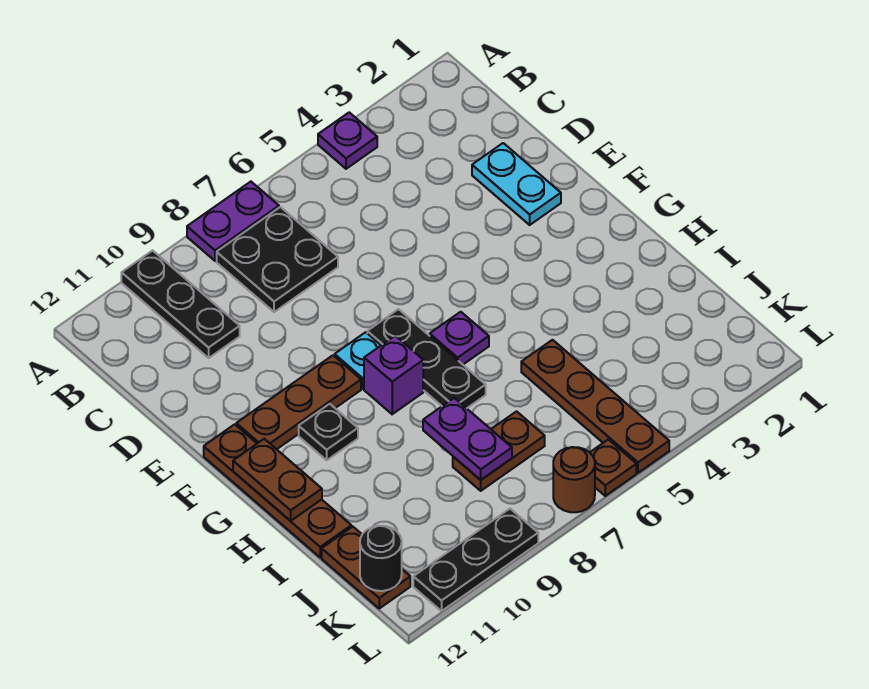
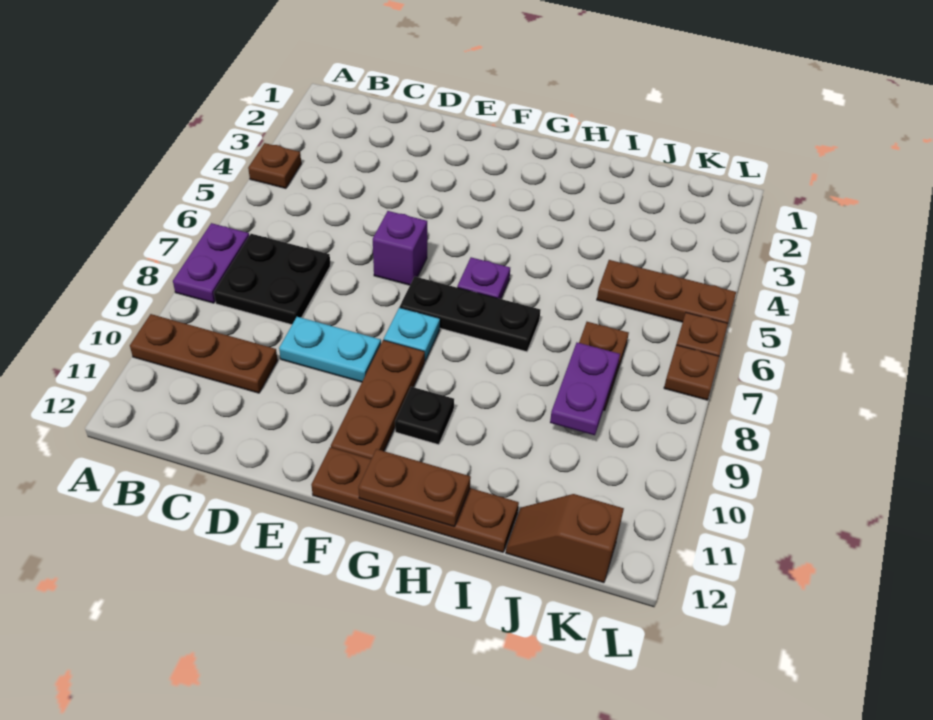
purple plate A4 level 1 -> brown plate A4 level 1
black plate A10:C10 level 1 -> brown plate A10:C10 level 1
cyan plate D2:E2 level 1 -> cyan plate D9:E9 level 1
purple brick G8 level 1 -> purple brick E6 level 1
brown plate I5:L5 level 1 -> brown plate J5:L5 level 1
purple plate I8:J8 level 2 -> purple plate J8:J9 level 2
brown plate J12:K12 level 1 -> brown slope J12:K12 level 1 top K
black round brick K12 level 2 -> none
brown round brick L7 level 1 -> brown plate L7 level 1
black plate L9:L11 level 1 -> none

